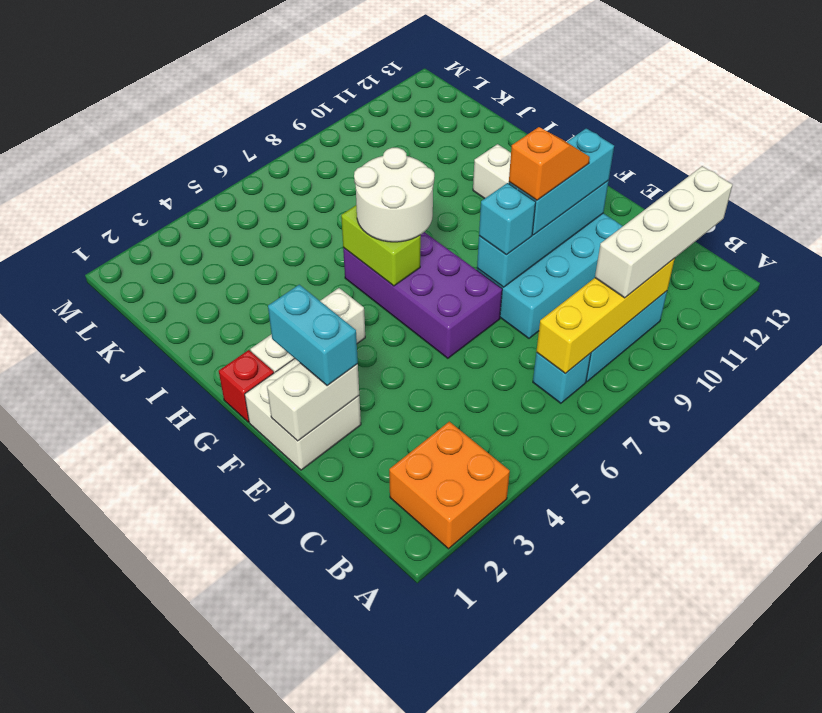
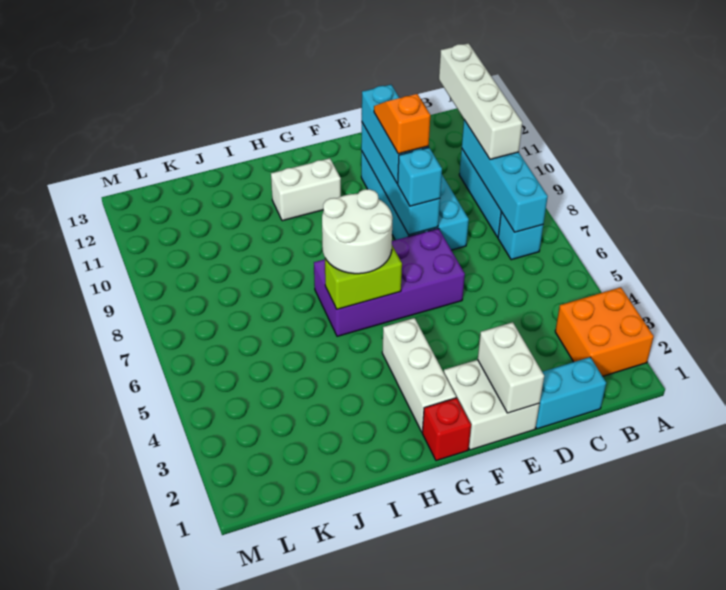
yellow brick B7:B10 level 2 -> cyan brick B7:B10 level 2
cyan brick E2:F2 level 3 -> cyan brick C1:D1 level 1

